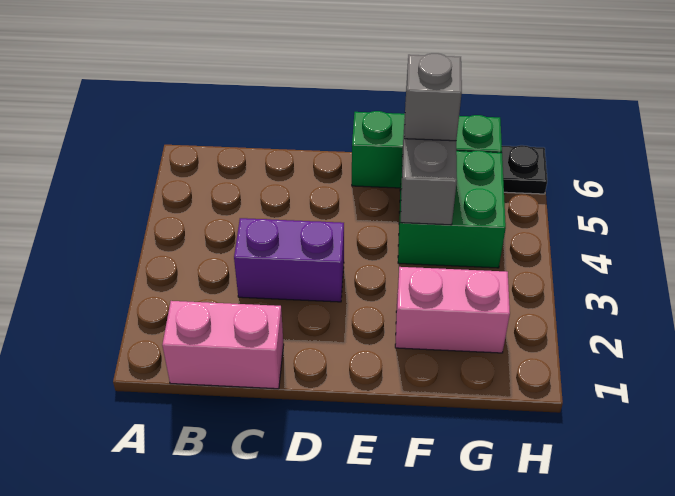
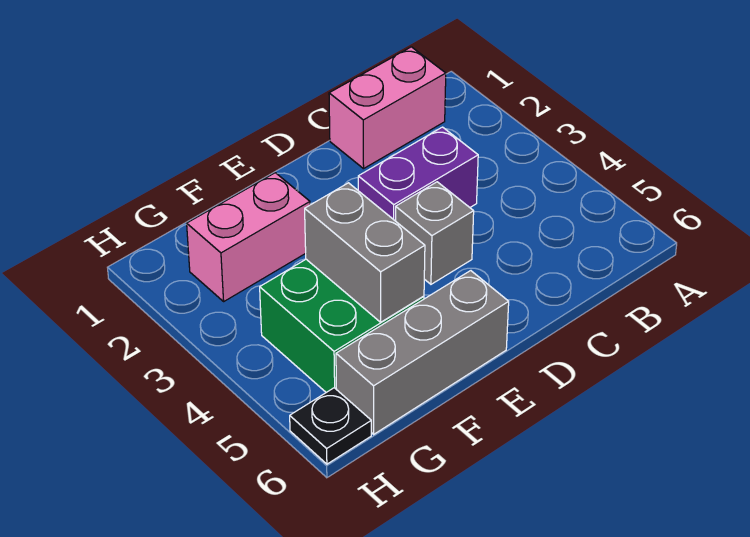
green brick E6:G6 level 1 -> grey brick E6:G6 level 1
grey brick F5 level 3 -> grey brick D4 level 1

